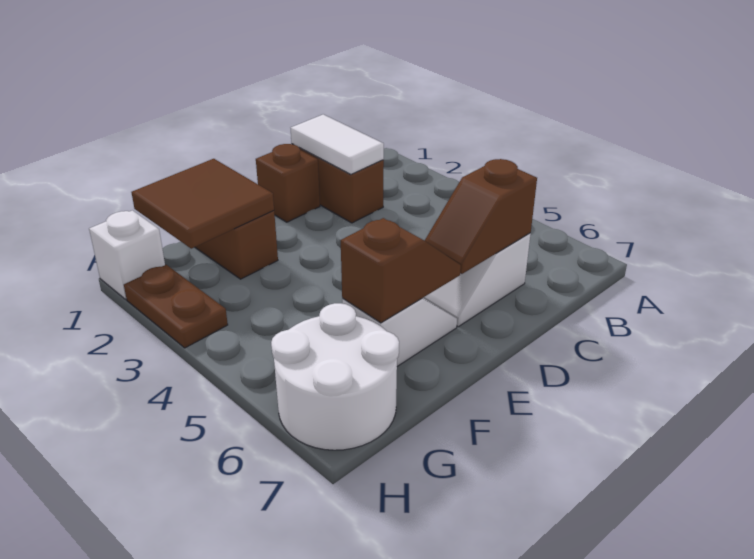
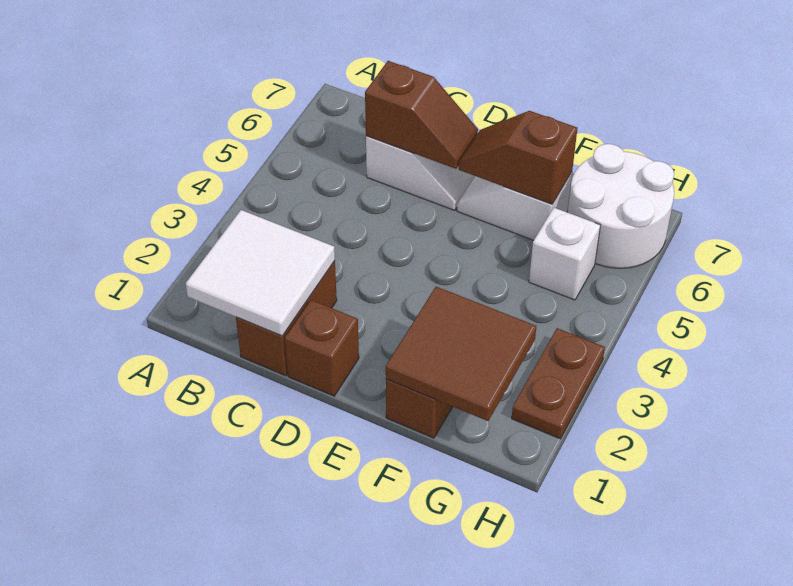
white tile C1:C2 level 2 -> white tile B1:C2 level 2
white brick H1 level 1 -> white brick G5 level 1

